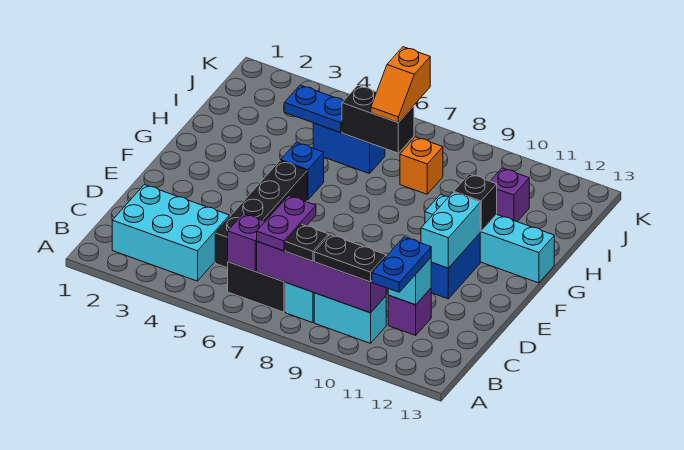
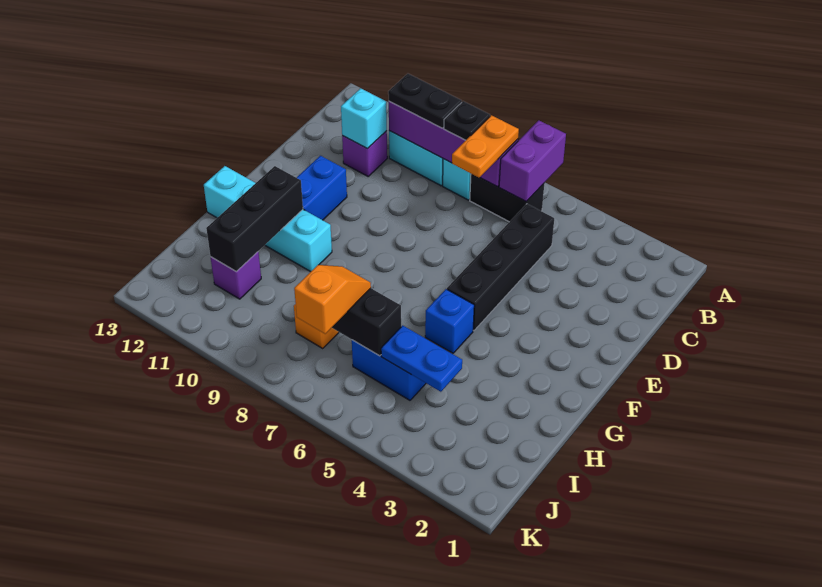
cyan brick B2:C4 level 1 -> none
purple brick B6 level 2 -> purple brick A6:B6 level 2
purple plate B7:C7 level 3 -> orange plate B7:C7 level 3
blue plate B11:C11 level 3 -> none
cyan brick E11:F11 level 2 -> none
black brick G11 level 2 -> black brick G11:I11 level 2

